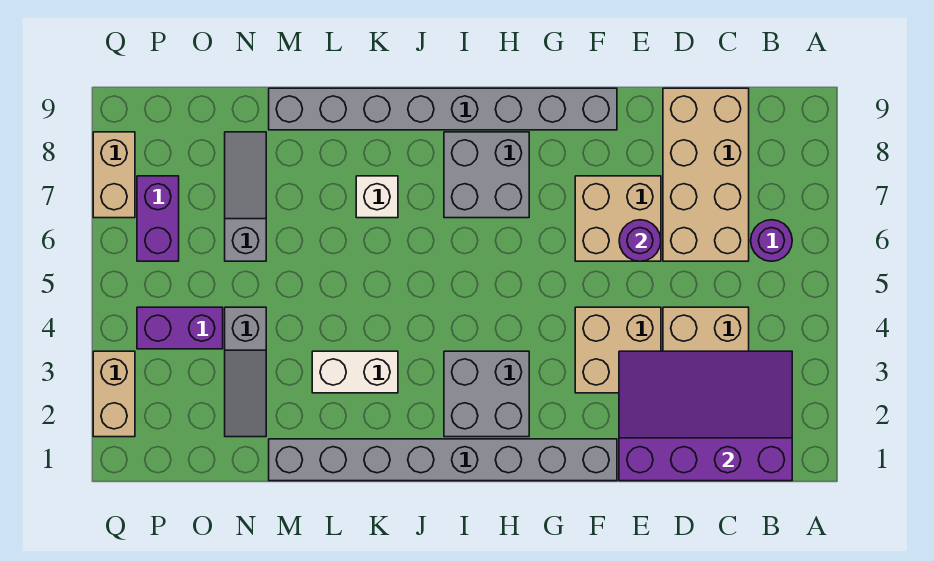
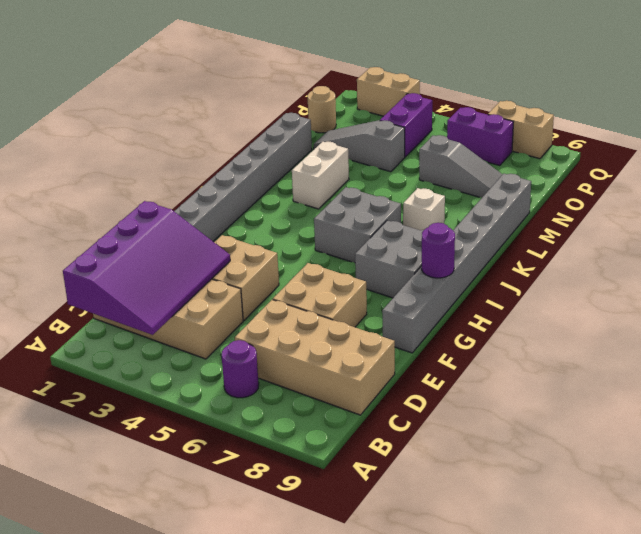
purple round brick E6 level 2 -> purple round brick H9 level 2
grey brick H2:I3 level 1 -> grey brick I5:J6 level 1
none -> tan round brick O1 level 1

